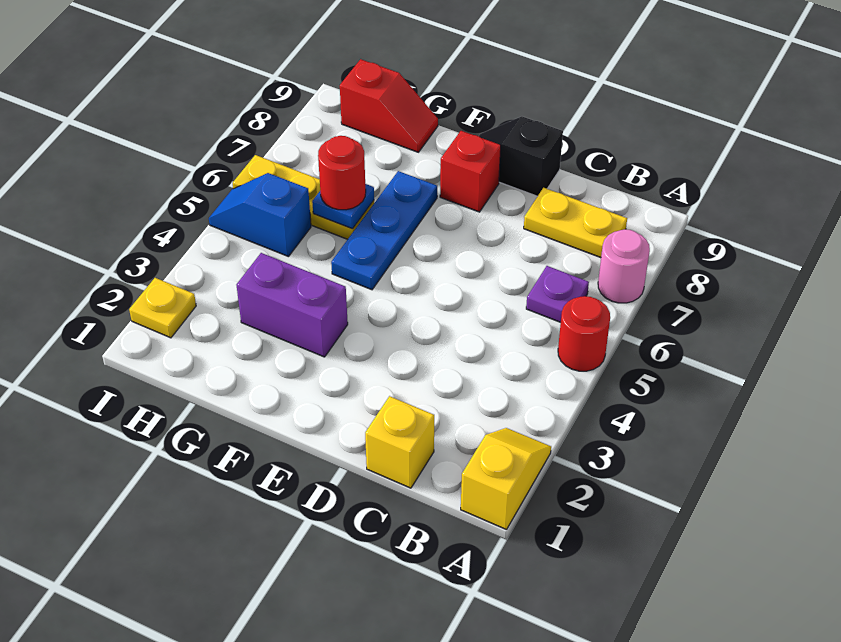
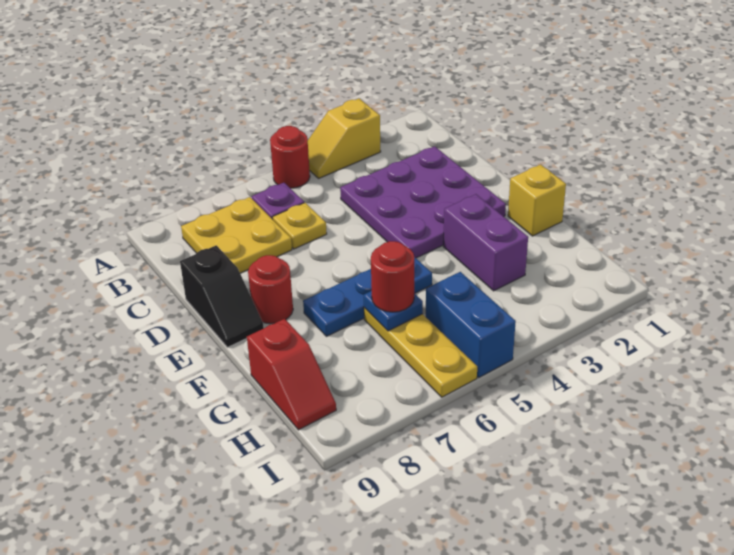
yellow slope A1:A2 level 1 top 1 -> yellow slope A3:A4 level 1 top 3
pink round brick A7 level 1 -> none
yellow plate B8:C8 level 1 -> yellow plate B7:C8 level 1
yellow brick C1 level 1 -> yellow brick F1 level 1
none -> purple plate C2:E4 level 1
red brick E8 level 1 -> red round brick E8 level 1
red slope G9:H9 level 1 top H -> red slope G9:H9 level 1 top G
blue slope H5:I5 level 1 top H -> blue brick H5:I5 level 1
yellow plate I2 level 1 -> yellow plate C6 level 1

